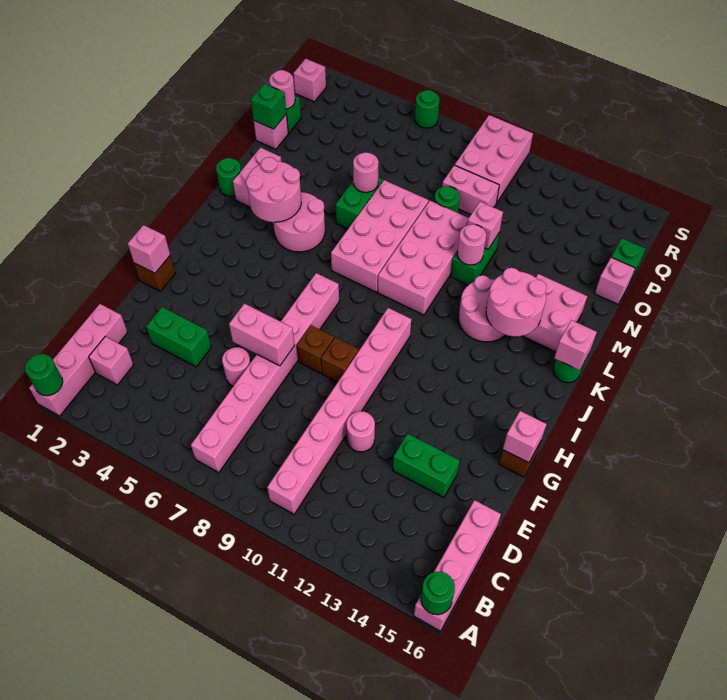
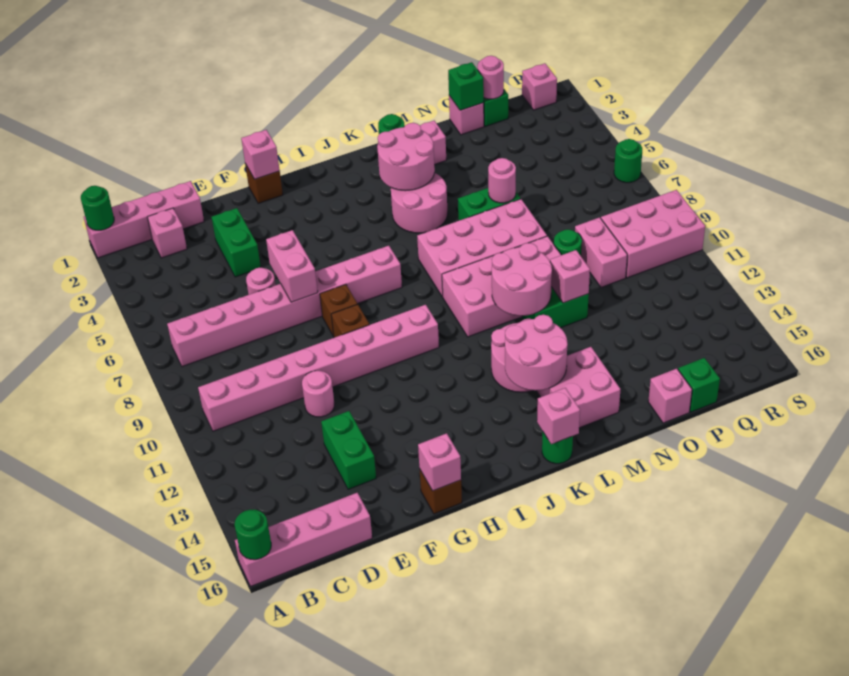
pink round brick M11 level 2 -> pink round brick L10:M11 level 2

